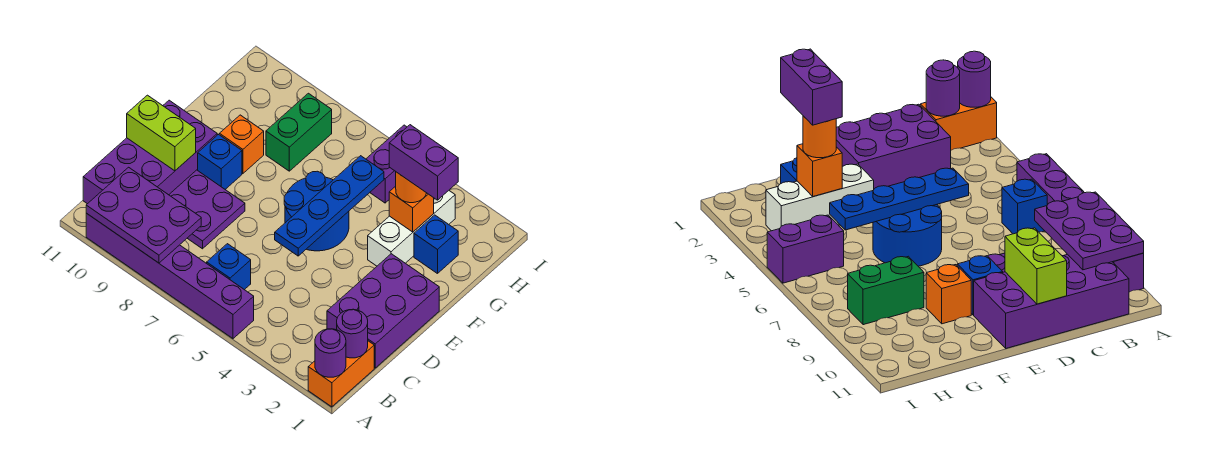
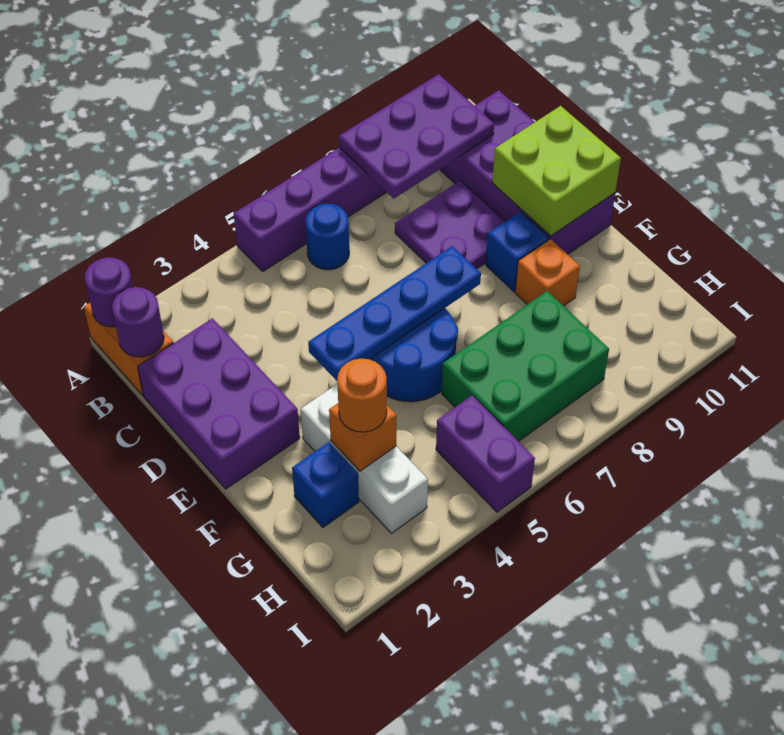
blue brick B6 level 1 -> blue round brick B6 level 1
blue plate D5:G5 level 2 -> blue plate E4:E7 level 2
lime brick D10:D11 level 2 -> lime brick D10:E11 level 2
purple brick G2:G3 level 4 -> none
green brick G8:H8 level 1 -> green brick G6:H8 level 1

